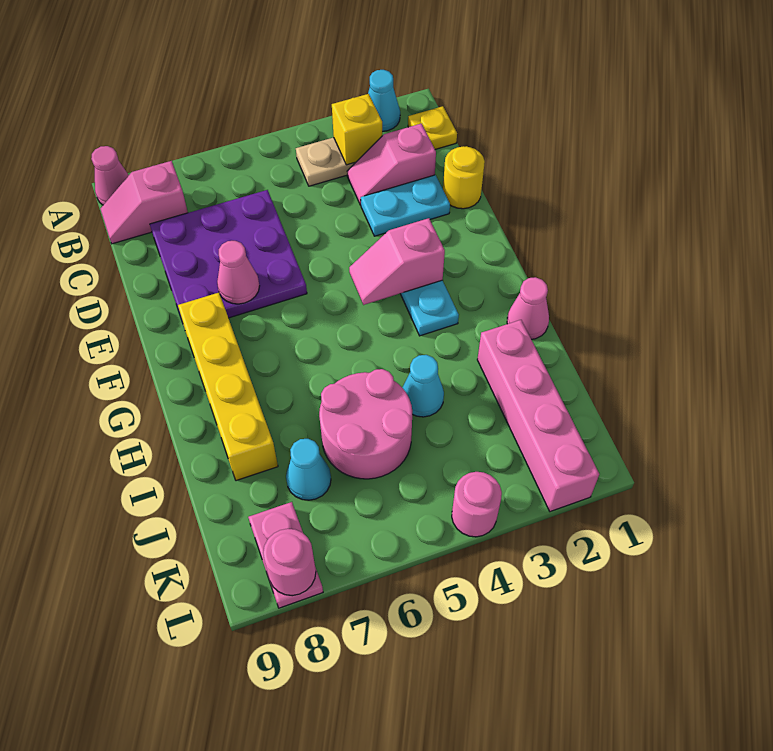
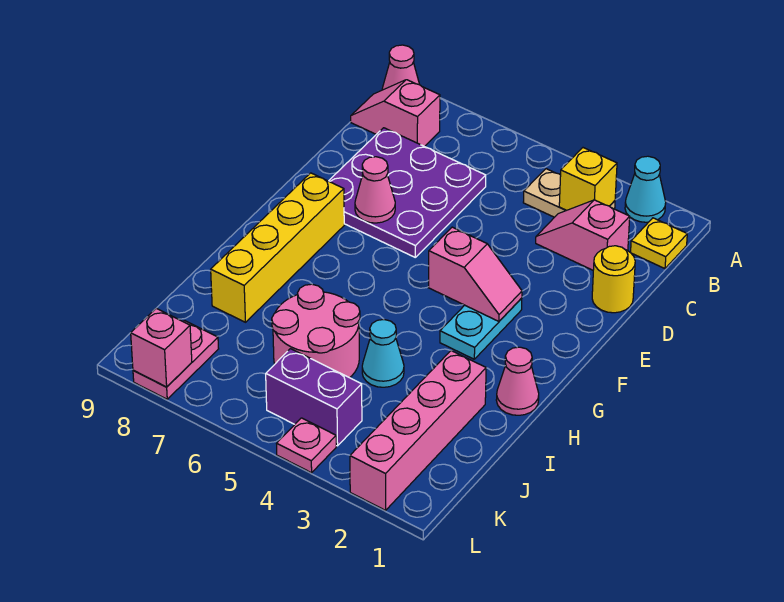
cyan plate D2:D3 level 1 -> none
pink slope F3:F4 level 2 top 3 -> pink slope F3:F4 level 2 top 4
cyan cone J7 level 1 -> none
none -> purple brick K4:K5 level 1
pink round brick L4 level 1 -> pink plate L4 level 1
pink round brick L8 level 2 -> pink brick L8 level 2

